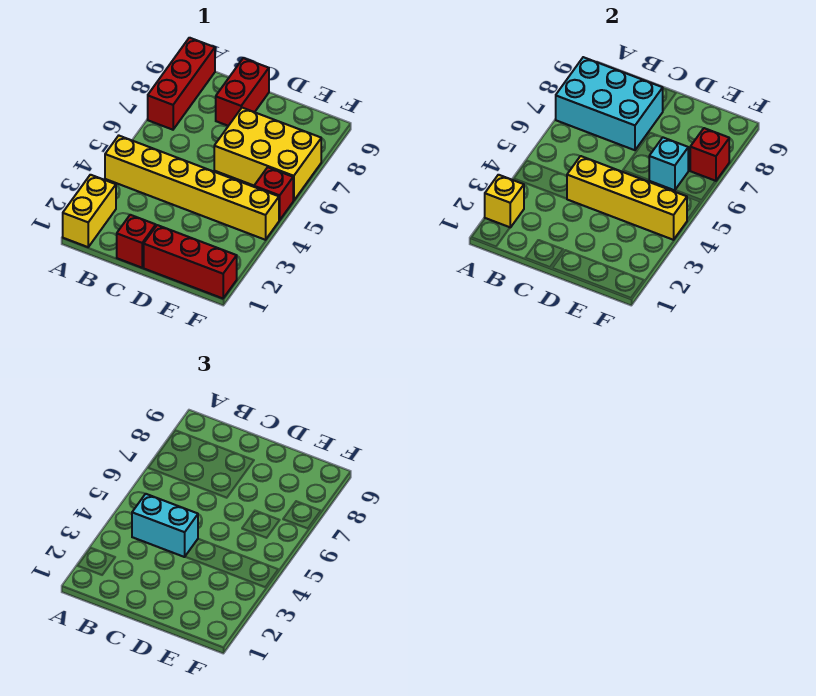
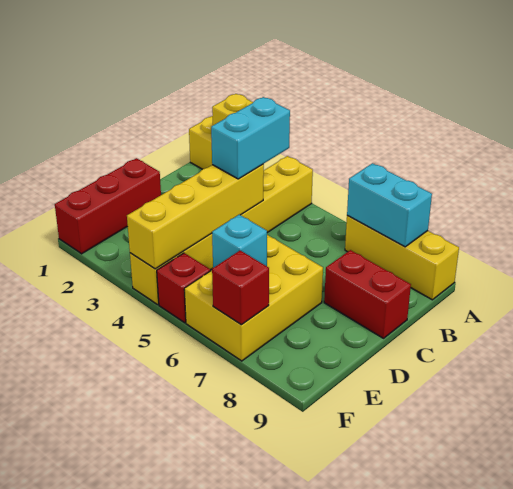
red brick A7:A9 level 1 -> yellow brick A7:A9 level 1
cyan brick A7:C8 level 2 -> cyan brick A7:A8 level 2
red brick C1 level 1 -> none

